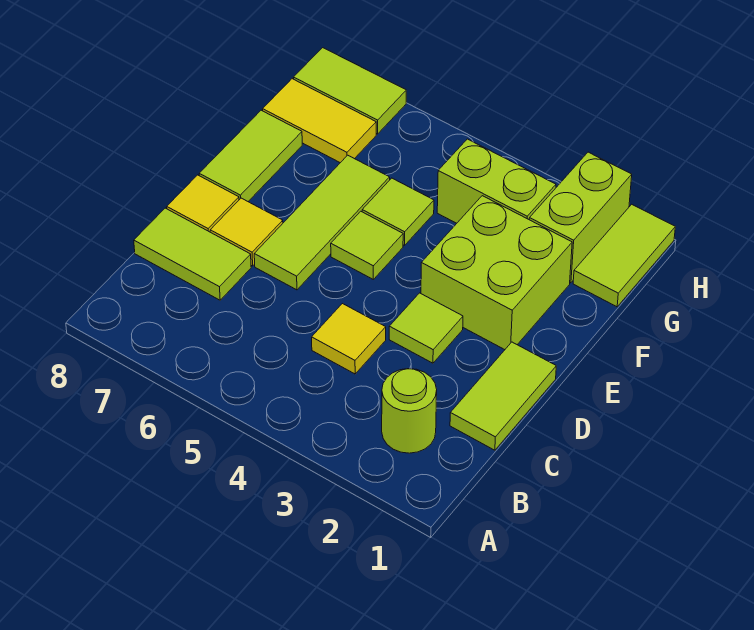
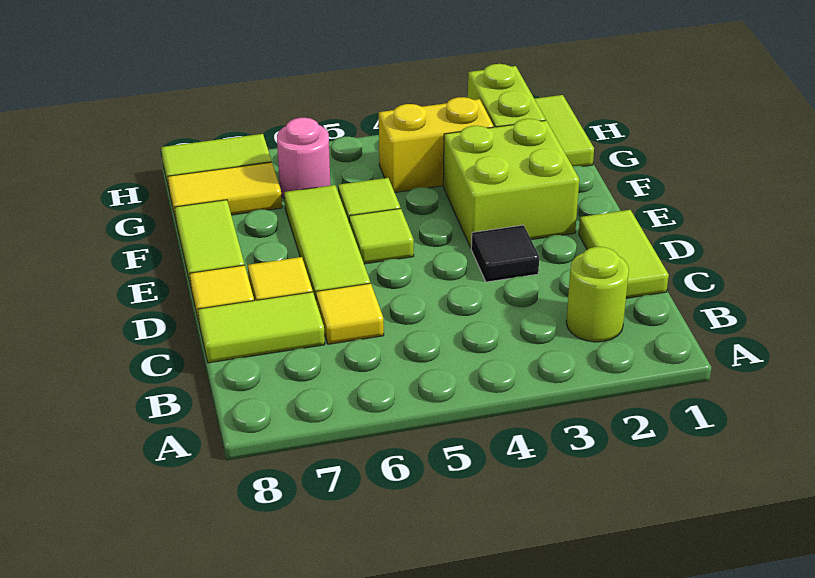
yellow tile C4 level 1 -> yellow tile C6 level 1
lime tile D3 level 1 -> black tile D3 level 1
lime brick G3:G4 level 1 -> yellow brick G3:G4 level 1
none -> pink round brick G6 level 1

